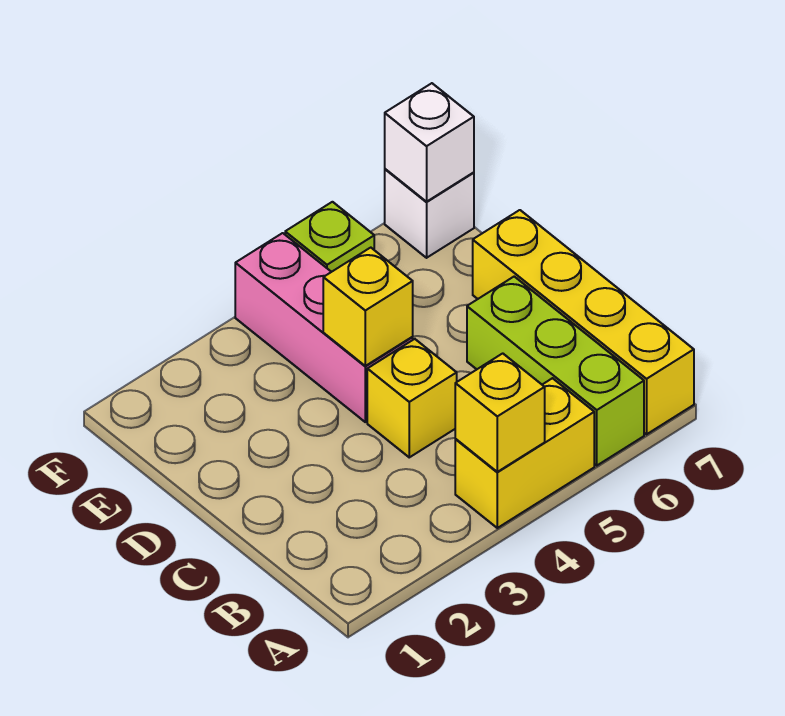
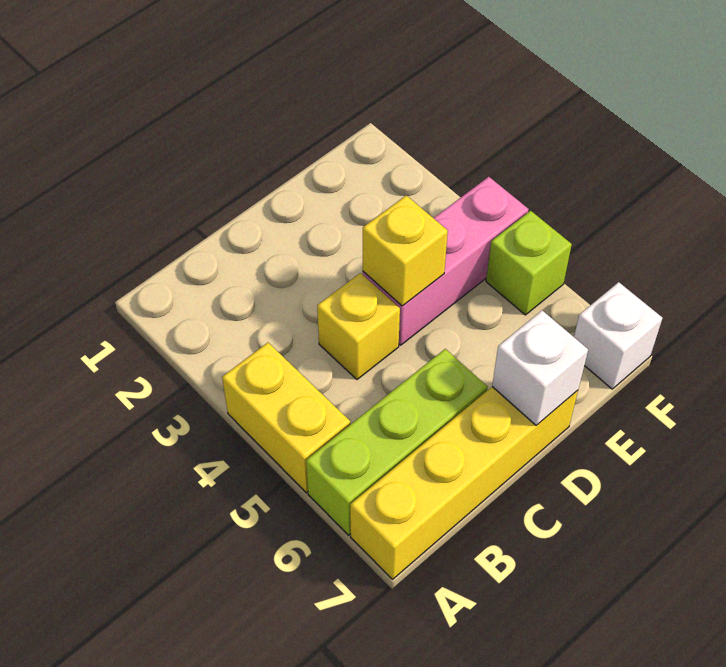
yellow brick A4 level 2 -> none
white brick F7 level 2 -> white brick D7 level 2

